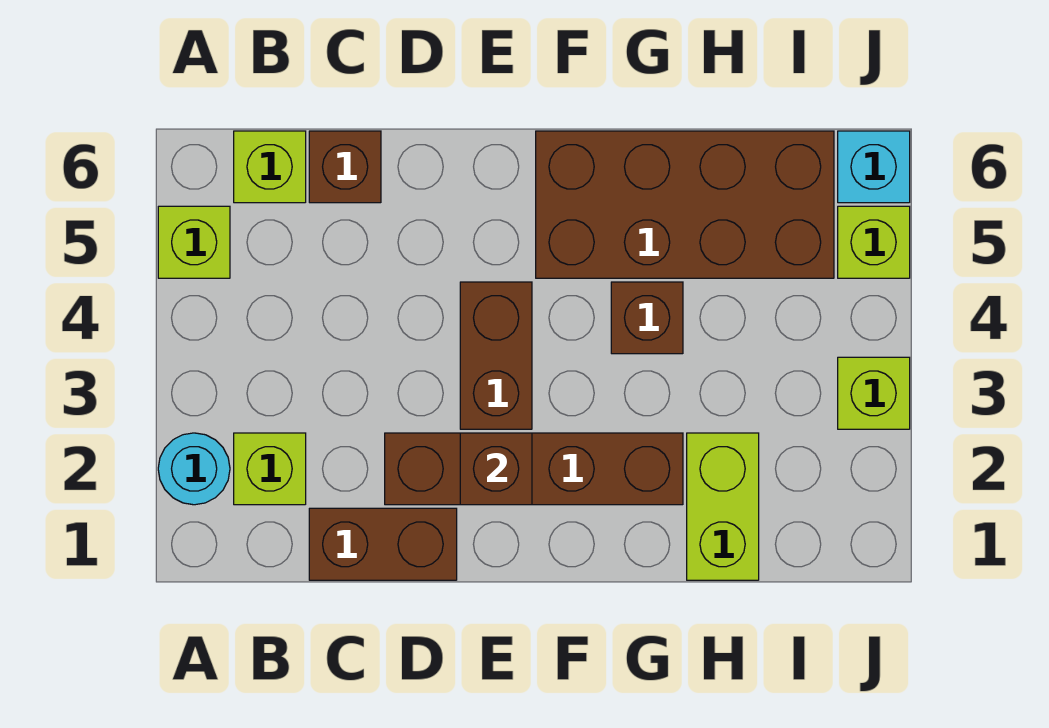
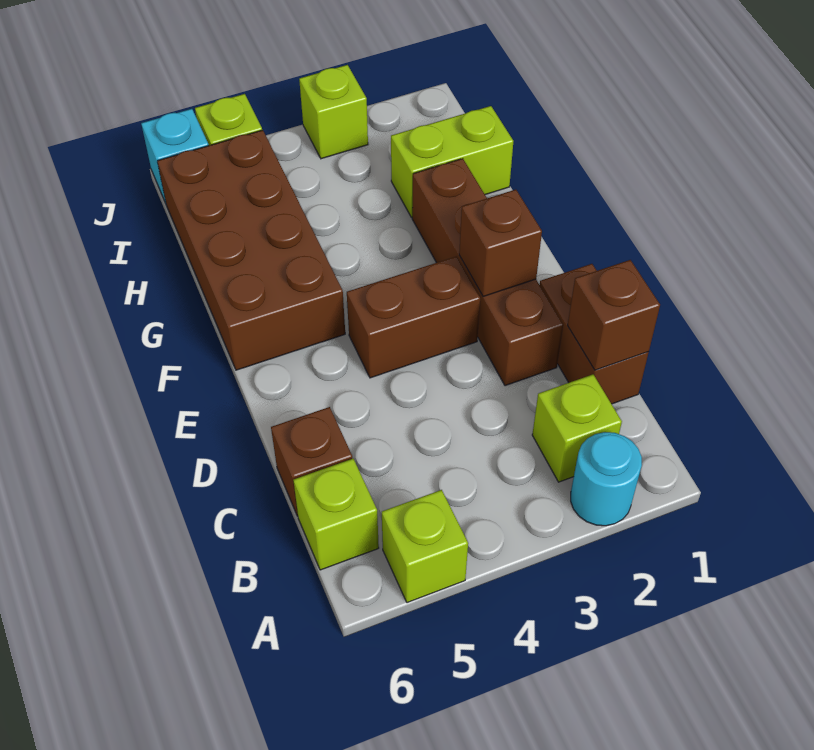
brown brick G4 level 1 -> brown brick C1 level 2

